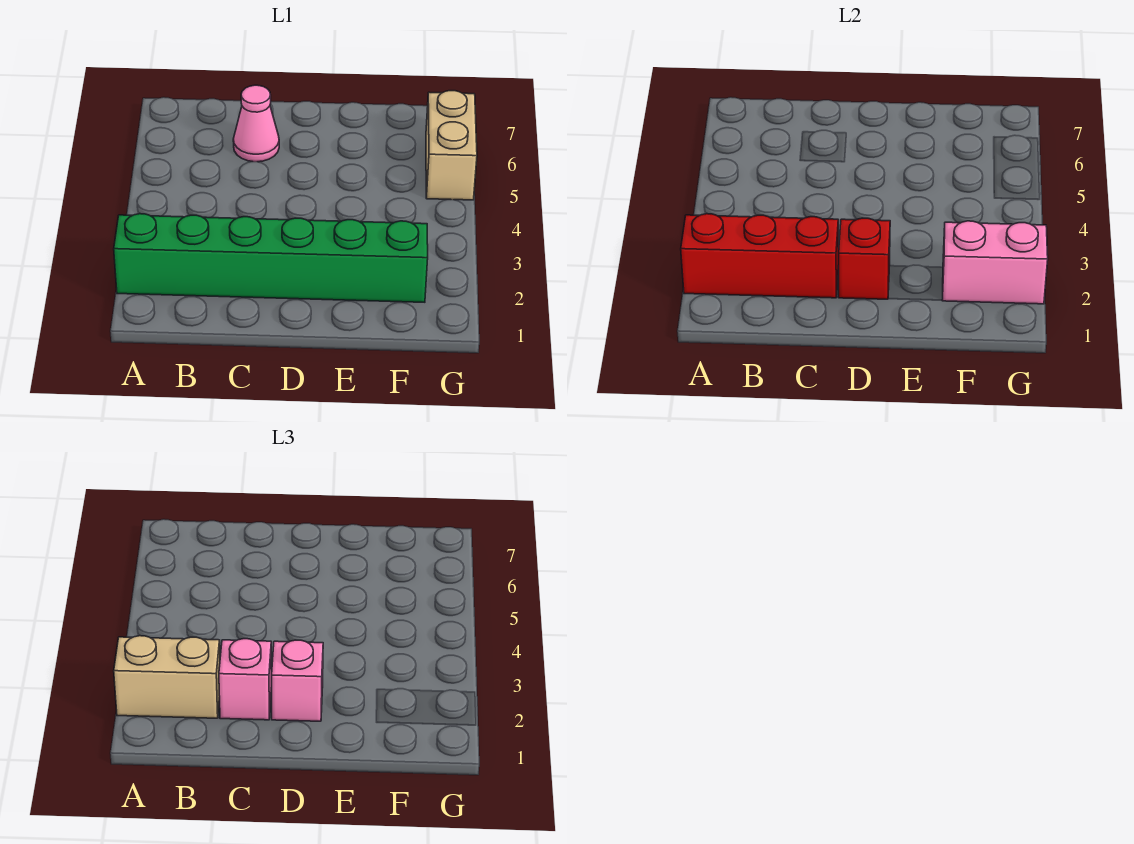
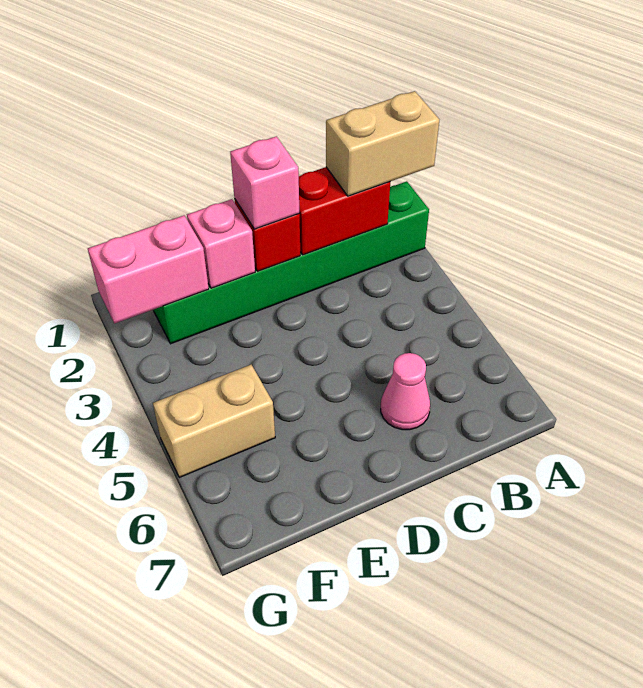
red brick A2:C2 level 2 -> red brick B2:C2 level 2
pink brick C2 level 3 -> pink brick E2 level 2
tan brick G5:G6 level 1 -> tan brick F5:G5 level 1

